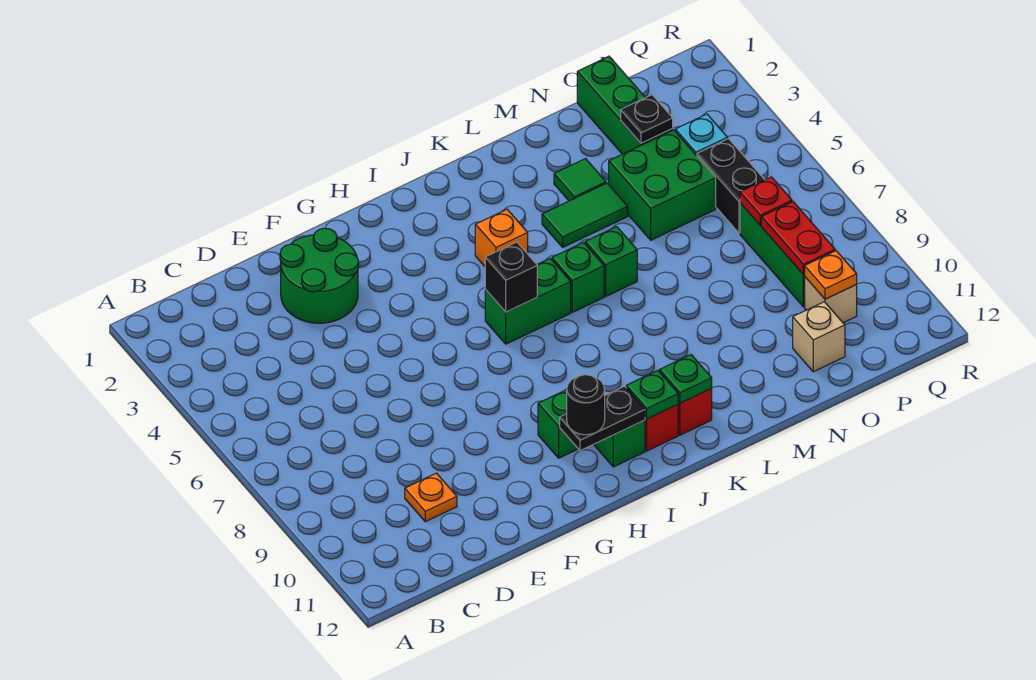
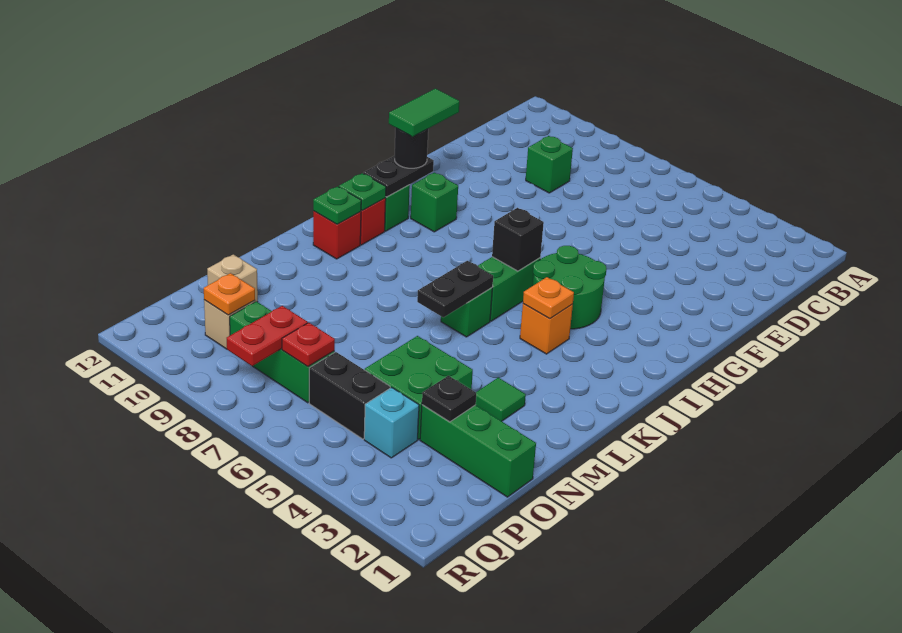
orange plate D10 level 1 -> orange plate J4 level 2
green round brick E2:F3 level 1 -> green round brick H4:I5 level 1
none -> black plate K6:L6 level 2
green tile L4:M4 level 1 -> green tile G11:H11 level 4
green brick L6 level 1 -> green brick D9 level 1
red plate P8:P9 level 2 -> red plate P8:Q8 level 2

